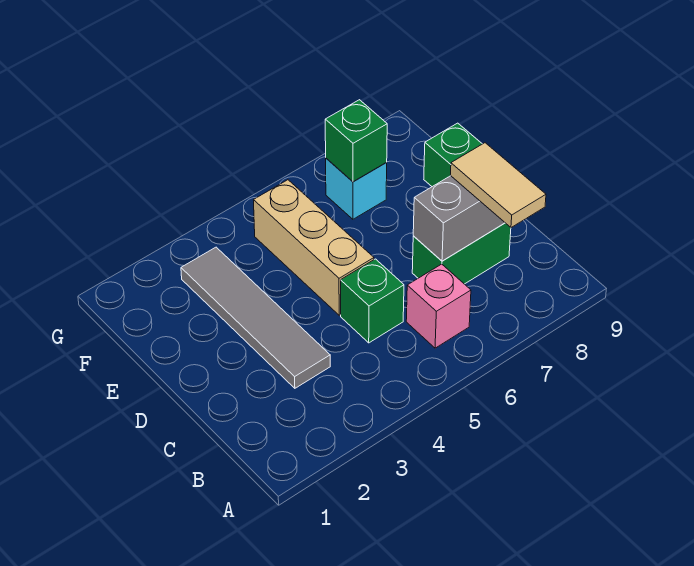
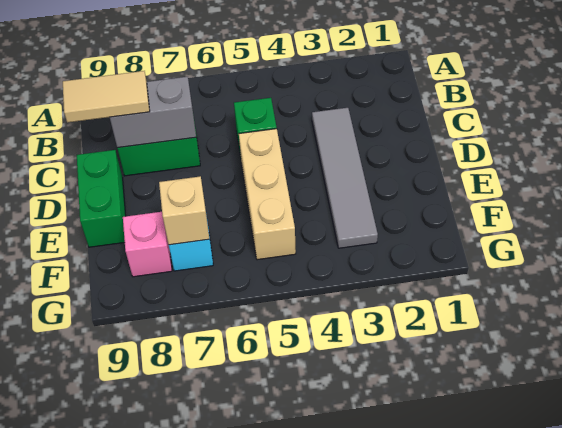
pink brick B6 level 1 -> pink brick F8 level 1
tan tile B8:C8 level 3 -> tan tile C8:C9 level 3
green brick F7 level 2 -> tan brick F7 level 2

